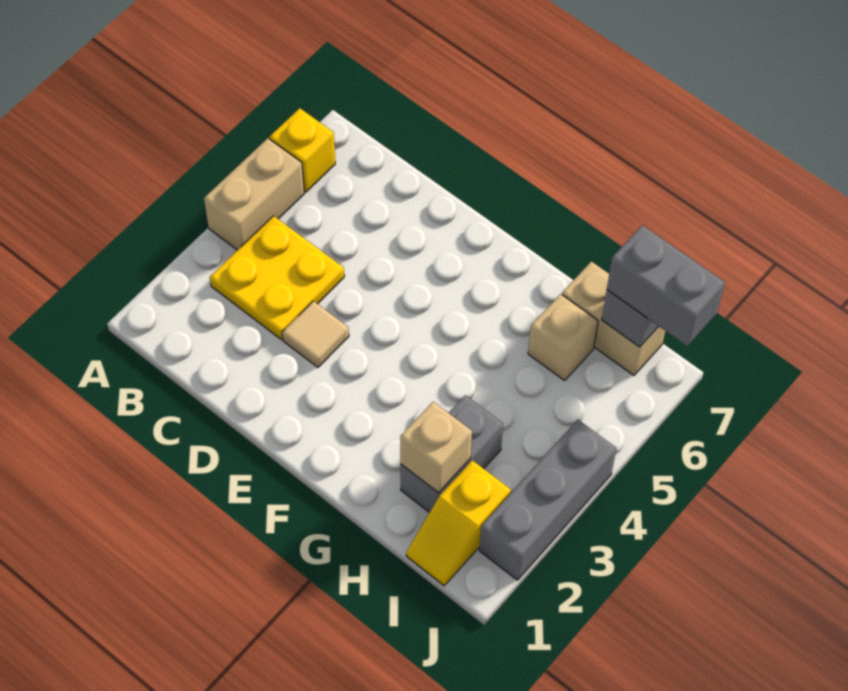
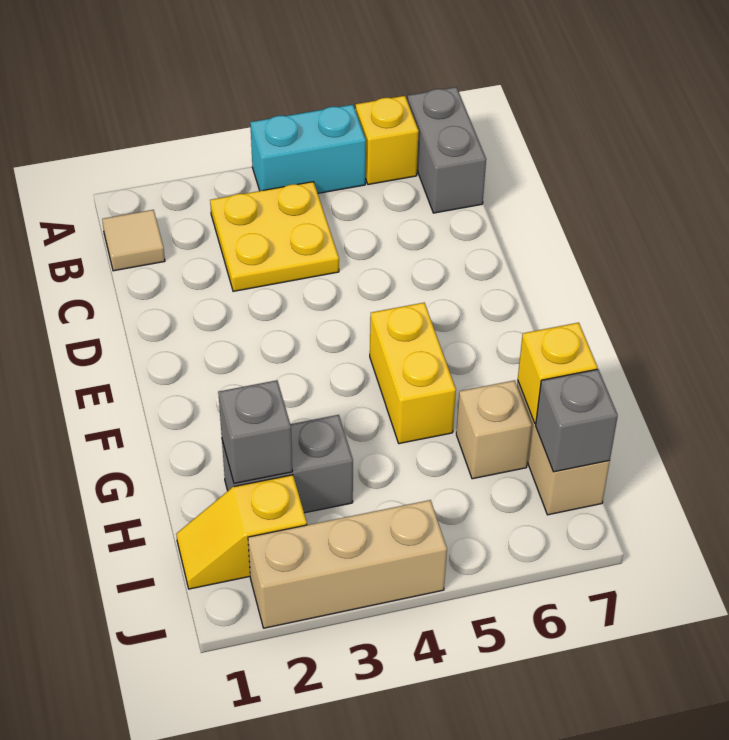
tan brick A4:A5 level 1 -> cyan brick A4:A5 level 1
tan tile D3 level 1 -> tan tile B1 level 1
none -> yellow brick F5:G5 level 1
tan brick H2 level 2 -> grey brick H2 level 2
none -> yellow brick H7 level 2
grey brick I7:J7 level 3 -> grey brick A7:B7 level 1
grey brick J2:J4 level 1 -> tan brick J2:J4 level 1

